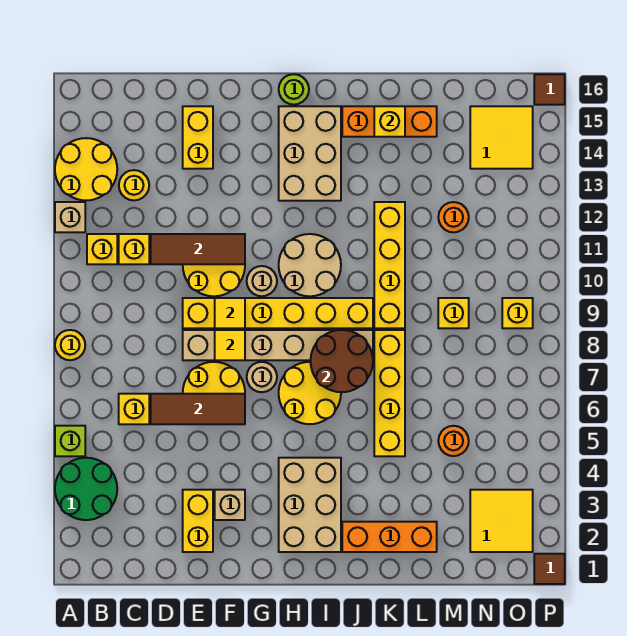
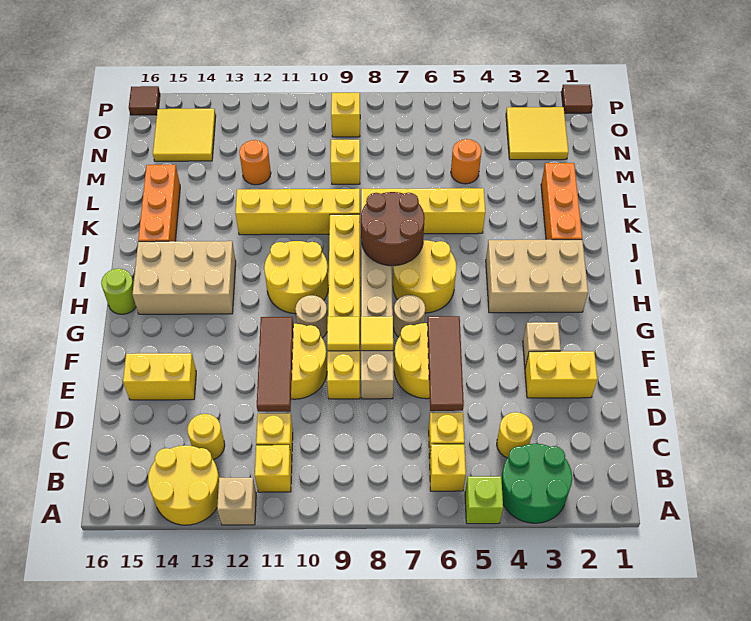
yellow round brick A8 level 1 -> yellow round brick C4 level 1
tan round brick H10:I11 level 1 -> yellow round brick H10:I11 level 1
yellow brick K15 level 2 -> yellow brick B6 level 1

